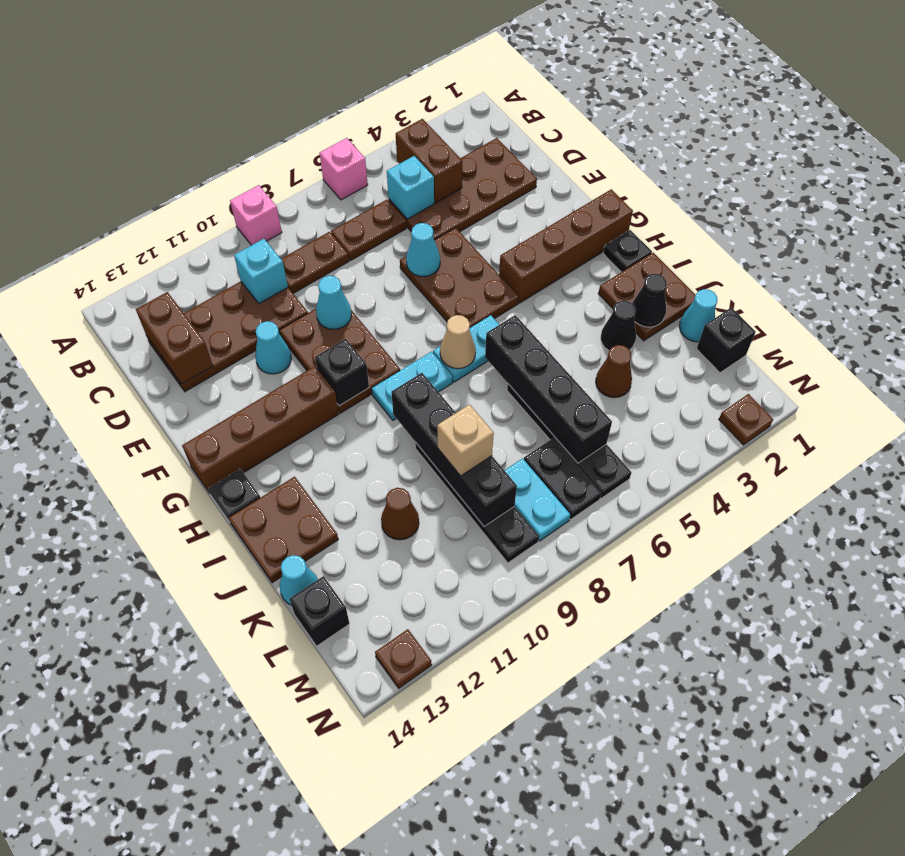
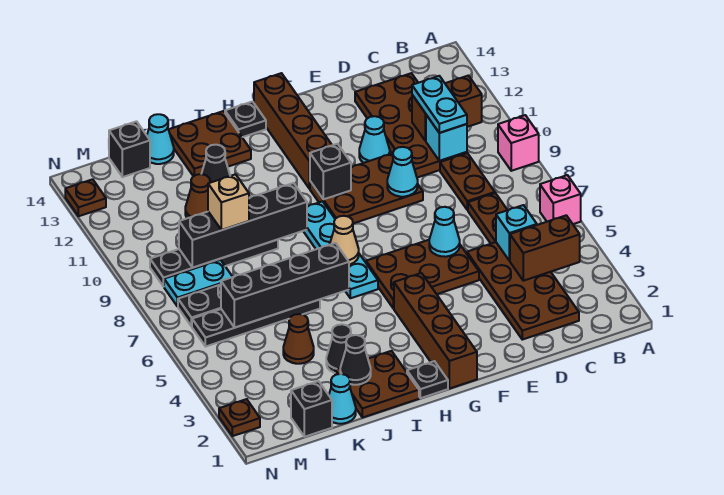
none -> cyan plate C10:C11 level 3
brown brick C13:D13 level 2 -> brown brick B11:C11 level 2
none -> black cone J12 level 1

